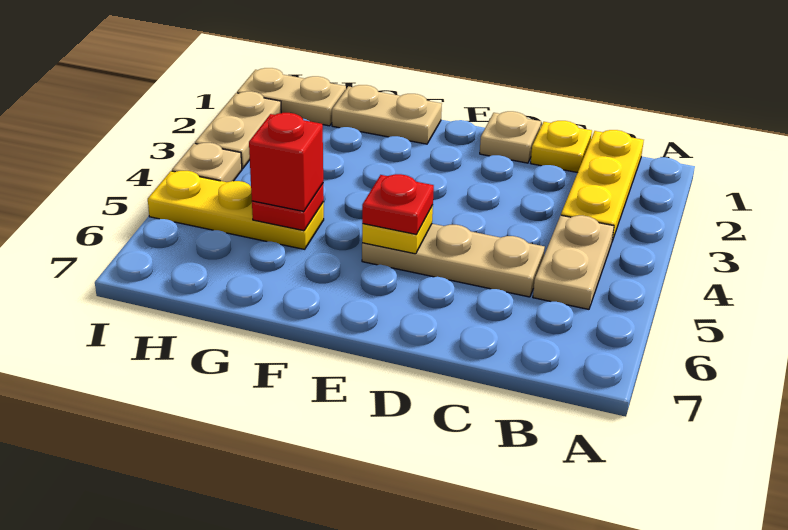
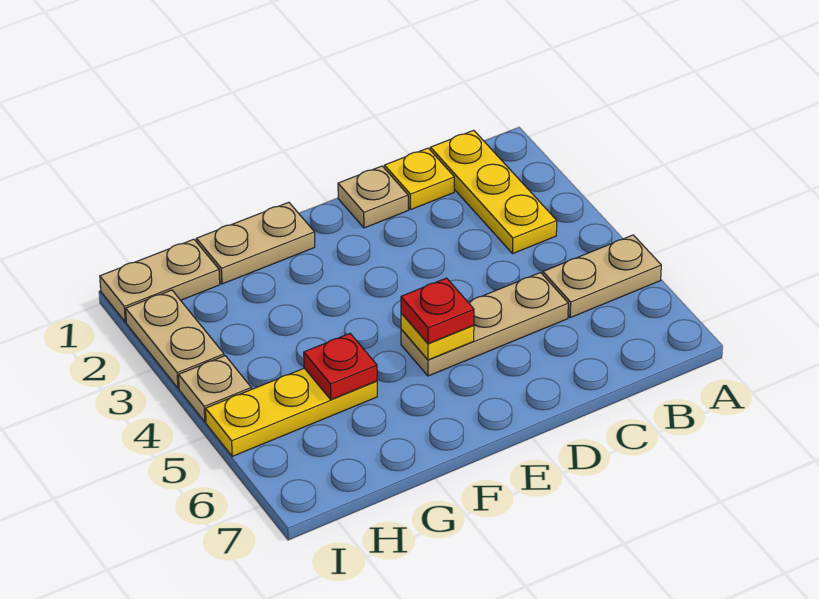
tan plate B4:B5 level 1 -> tan plate A5:B5 level 1
red brick G5 level 3 -> none

